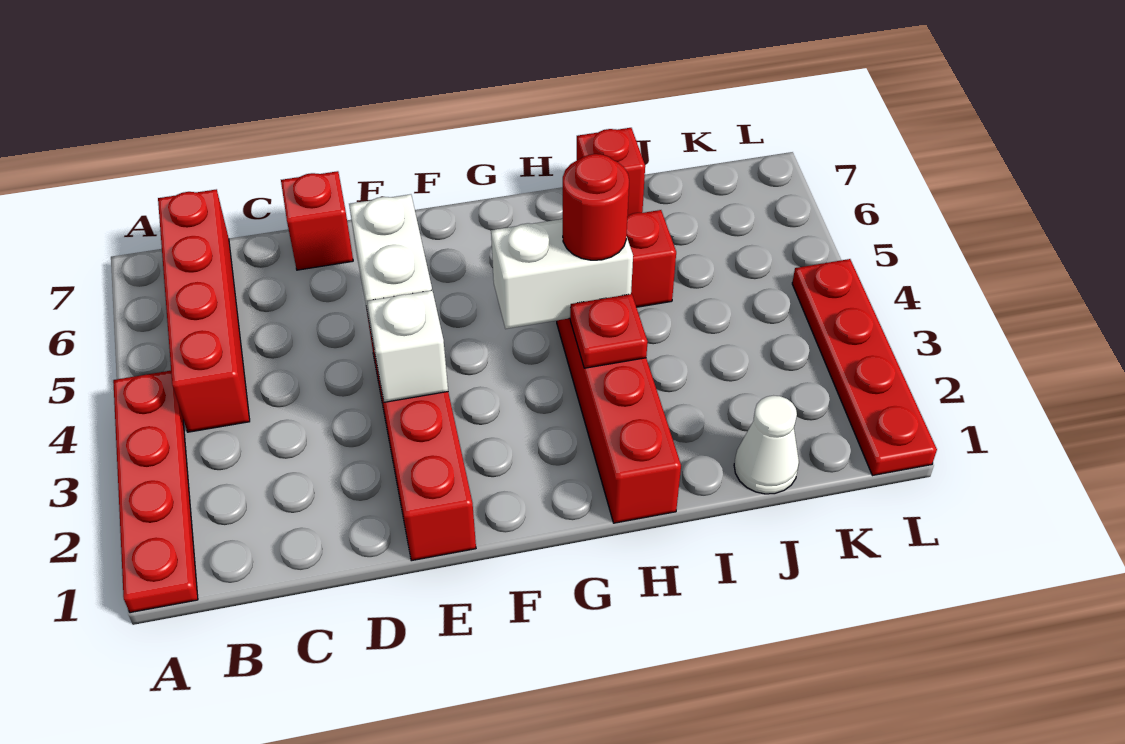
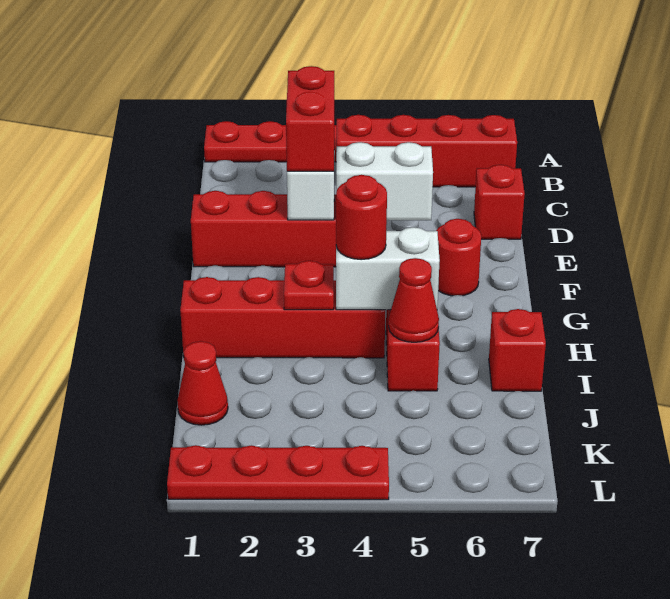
none -> red brick D3:E3 level 3
none -> red round brick F6 level 1
white brick G4:H4 level 2 -> white brick H4:H5 level 2
none -> red cone I5 level 2
white cone J1 level 1 -> red cone J1 level 1

